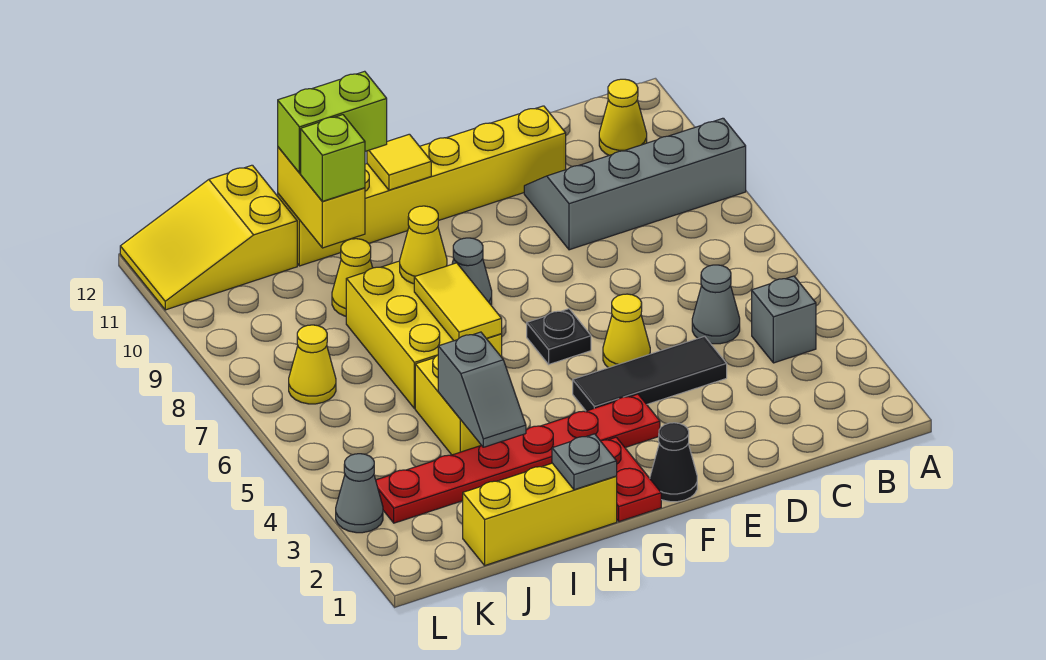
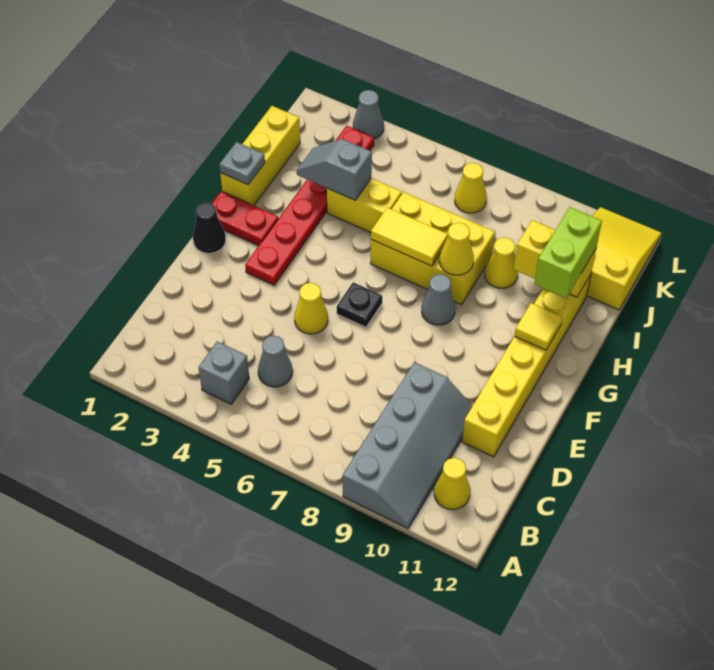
black tile D4:F4 level 1 -> none
lime brick I10 level 3 -> none

